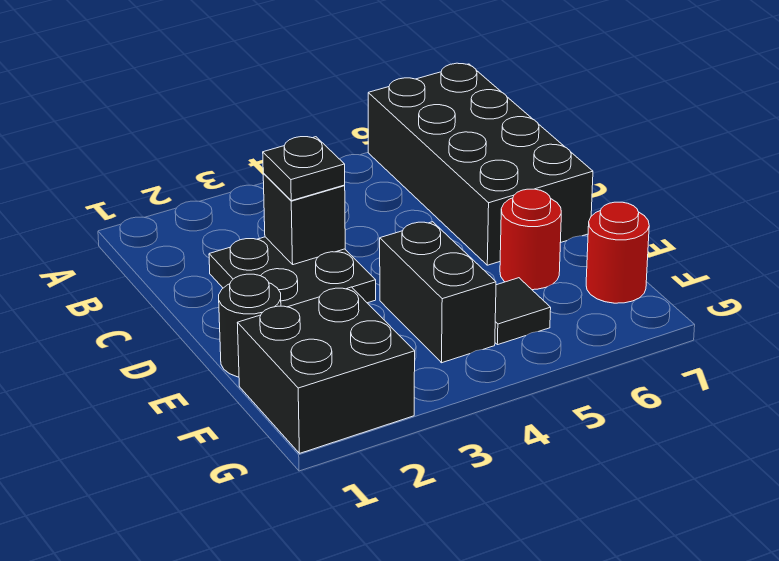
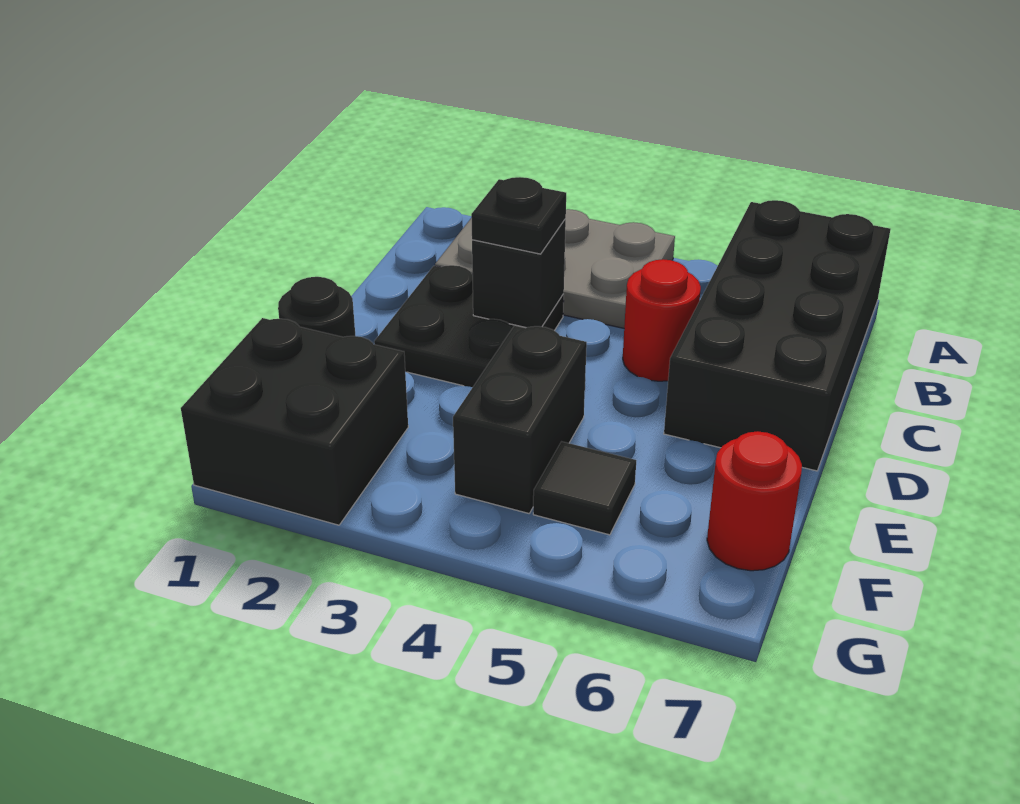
none -> grey plate A2:B4 level 1
red round brick E6 level 1 -> red round brick C5 level 1

